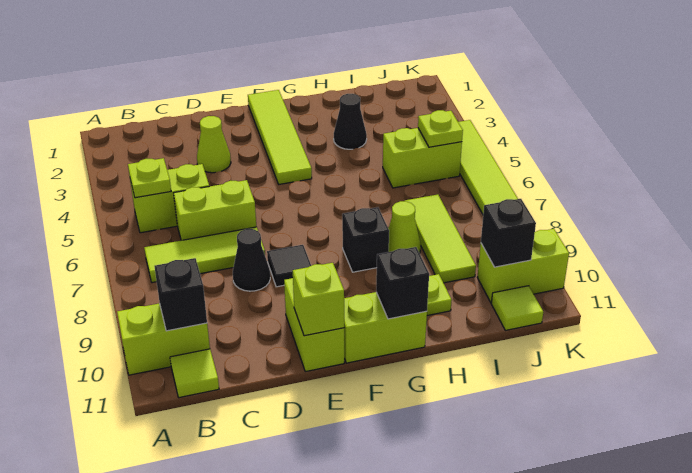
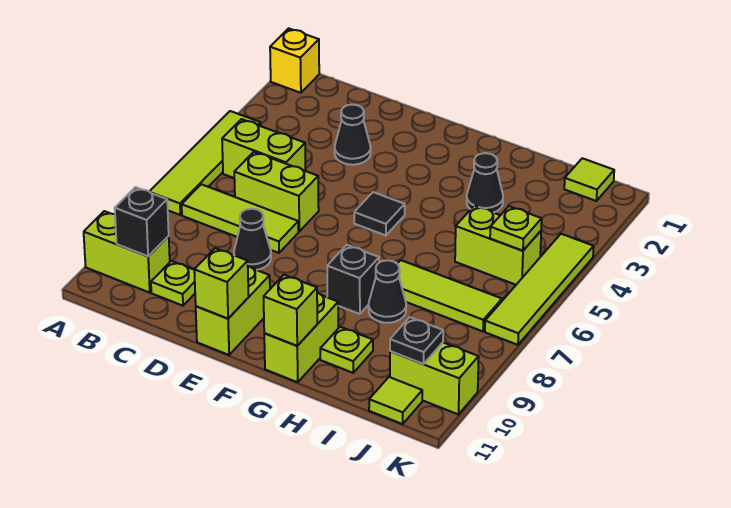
none -> yellow brick A1 level 1
lime plate B5 level 2 -> lime plate C10 level 1
lime tile B11 level 1 -> lime tile J1 level 1
lime cone D3 level 1 -> black cone D3 level 1
black tile E8 level 1 -> black tile F5 level 1
lime tile F1:F4 level 1 -> lime tile A4:A7 level 1
lime brick F11:G11 level 1 -> lime brick G10:G11 level 1
black brick G11 level 2 -> lime brick G11 level 2
lime cone H8 level 1 -> black cone H8 level 1
lime tile I7:I9 level 1 -> lime tile H7:J7 level 1
black brick J10 level 2 -> black plate J10 level 2

